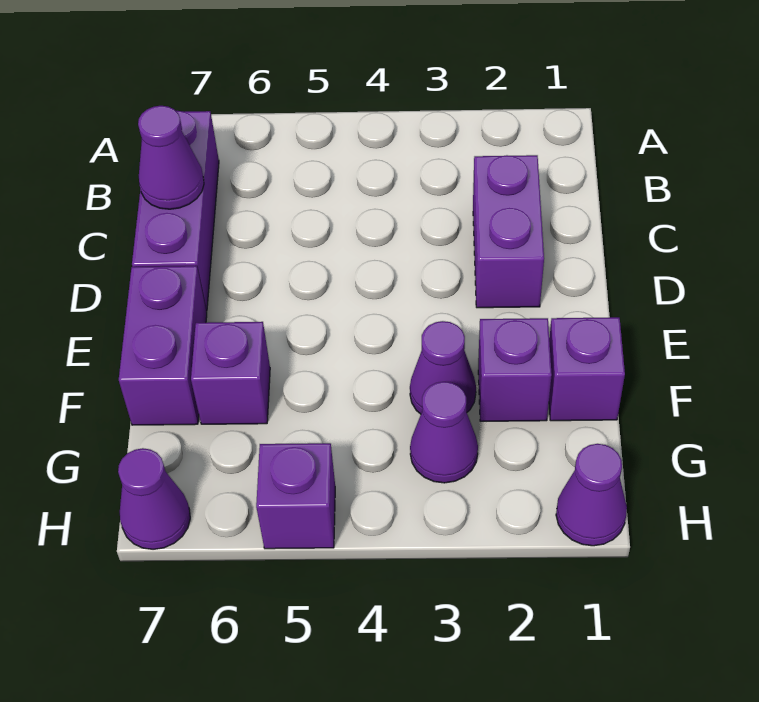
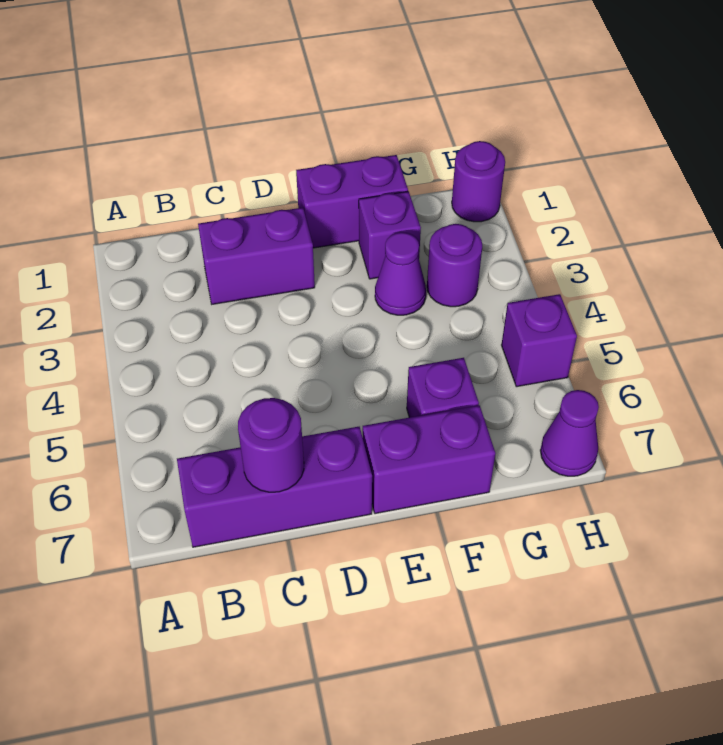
purple cone C7 level 2 -> purple round brick C7 level 2
purple brick F1 level 1 -> purple brick E1:F1 level 1
purple cone G3 level 1 -> purple round brick G3 level 1
purple cone H1 level 1 -> purple round brick H1 level 1

